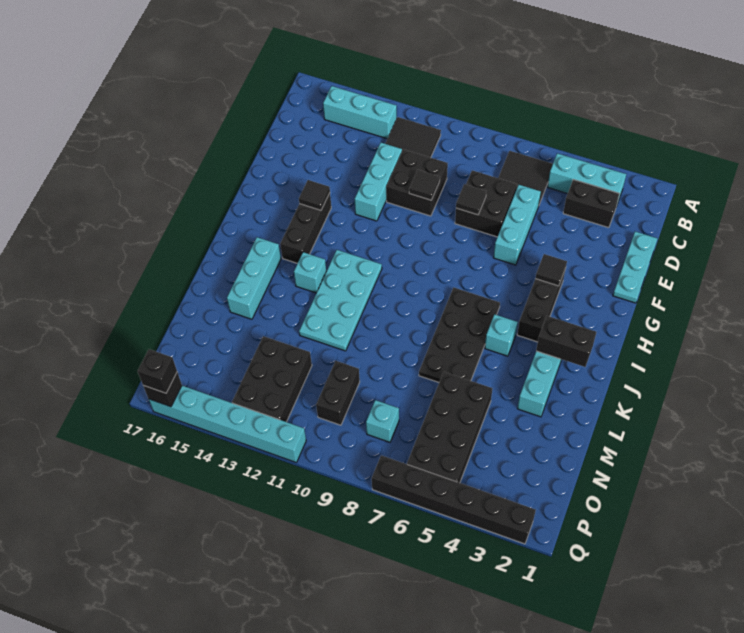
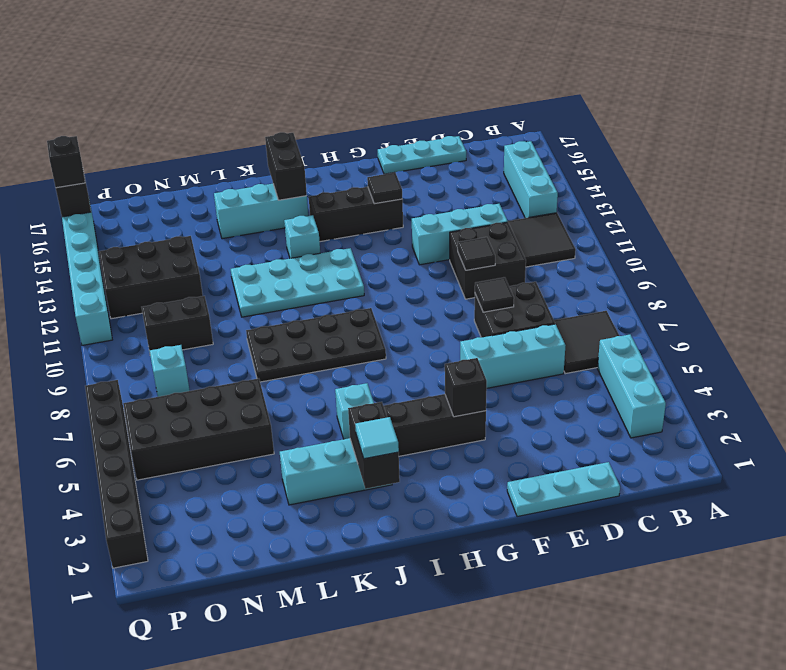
black brick C3:C4 level 1 -> black brick J15:J16 level 2
none -> cyan plate D17:F17 level 1
black tile G4 level 2 -> black brick G4 level 2
black plate I6:L7 level 1 -> black plate I8:L9 level 1
none -> cyan tile J2 level 3

